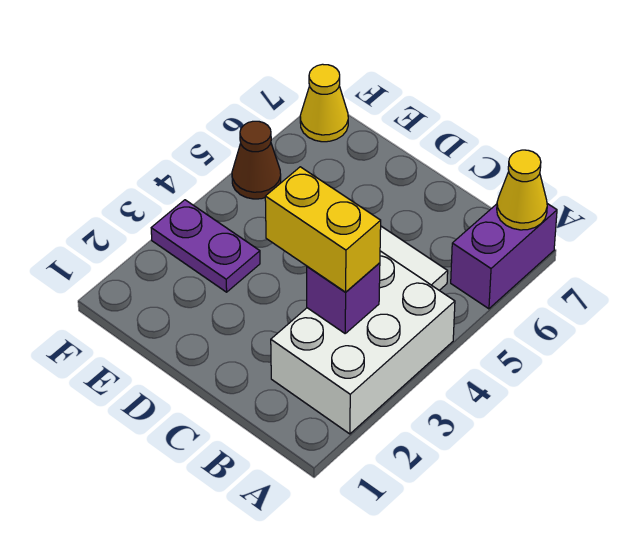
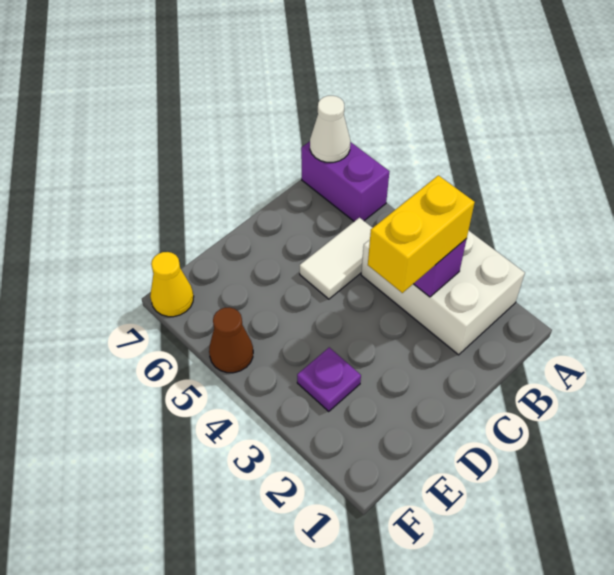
yellow cone A7 level 2 -> white cone A7 level 2
purple plate E3:F3 level 1 -> purple plate E3 level 1

